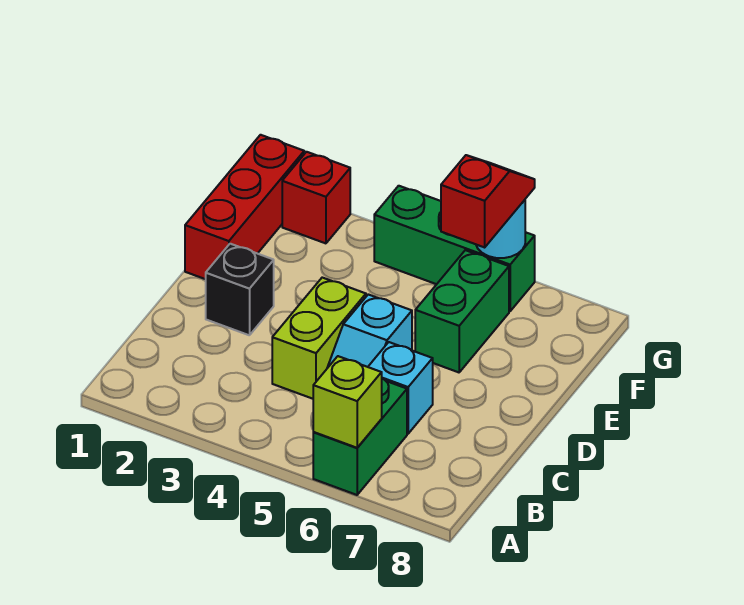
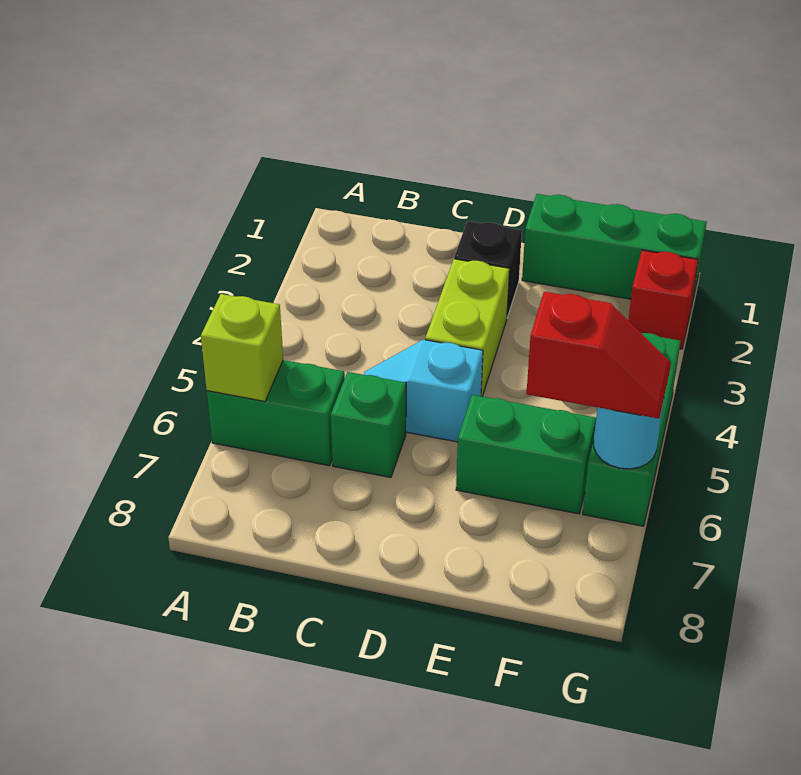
lime brick C4:D4 level 1 -> lime brick D3:D4 level 1
cyan brick C6 level 1 -> green brick C6 level 1
red brick E1:G1 level 1 -> green brick E1:G1 level 1

